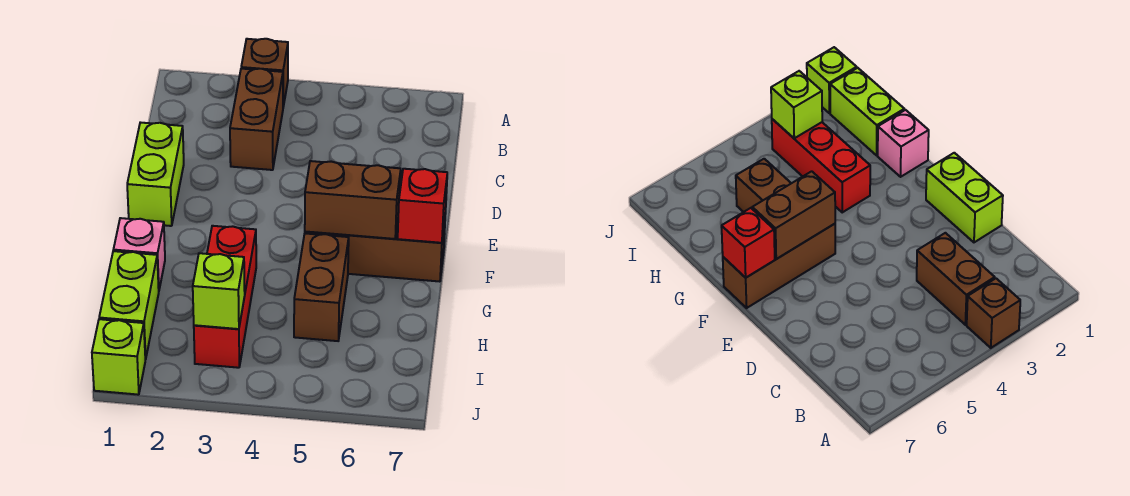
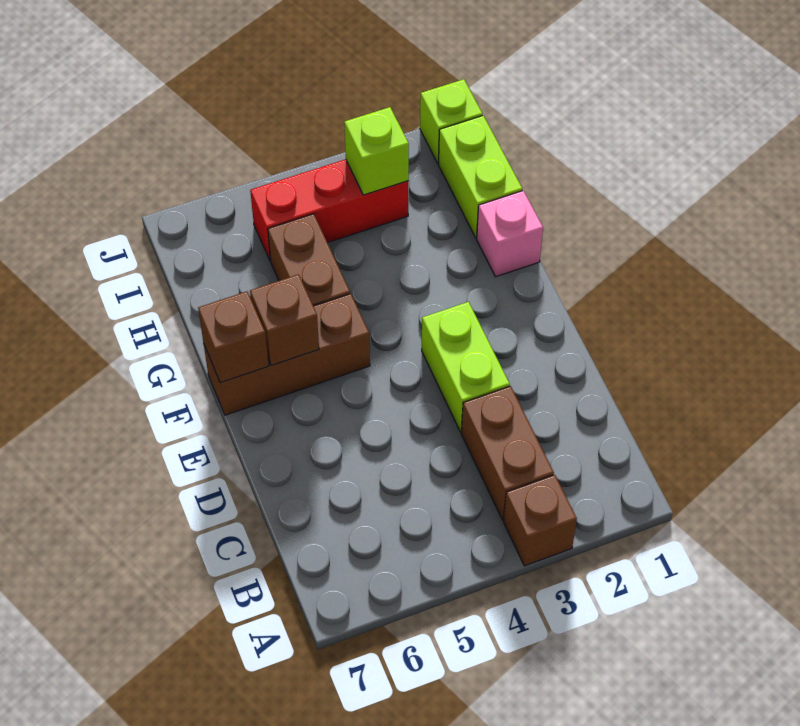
lime brick D1:E1 level 1 -> lime brick D3:E3 level 1
brown brick F5:F6 level 2 -> brown brick F6 level 2
red brick F7 level 2 -> brown brick F7 level 2
red brick G3:I3 level 1 -> red brick I3:I5 level 1

